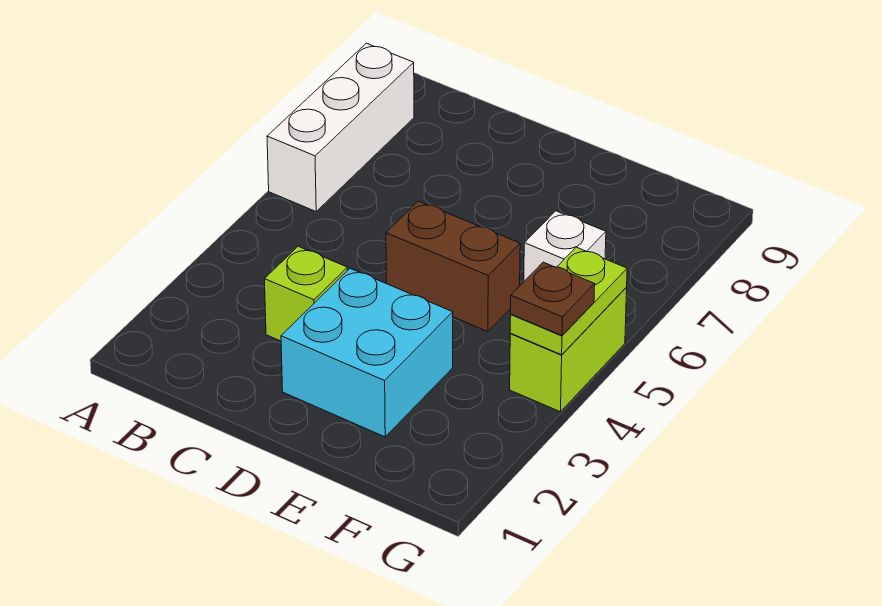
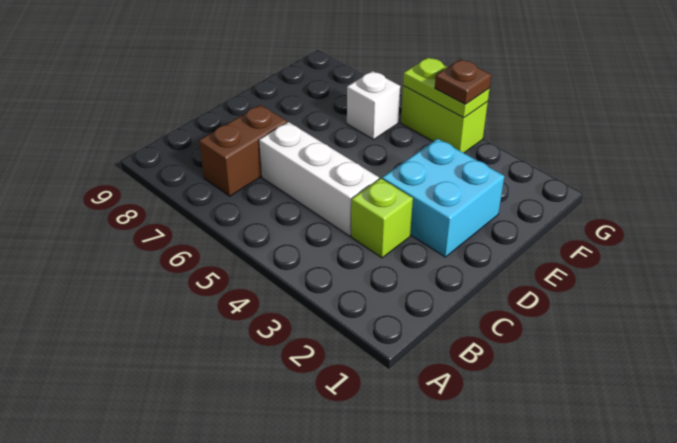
white brick A6:A8 level 1 -> white brick C4:C6 level 1
brown brick D5:E5 level 1 -> brown brick B7:C7 level 1

